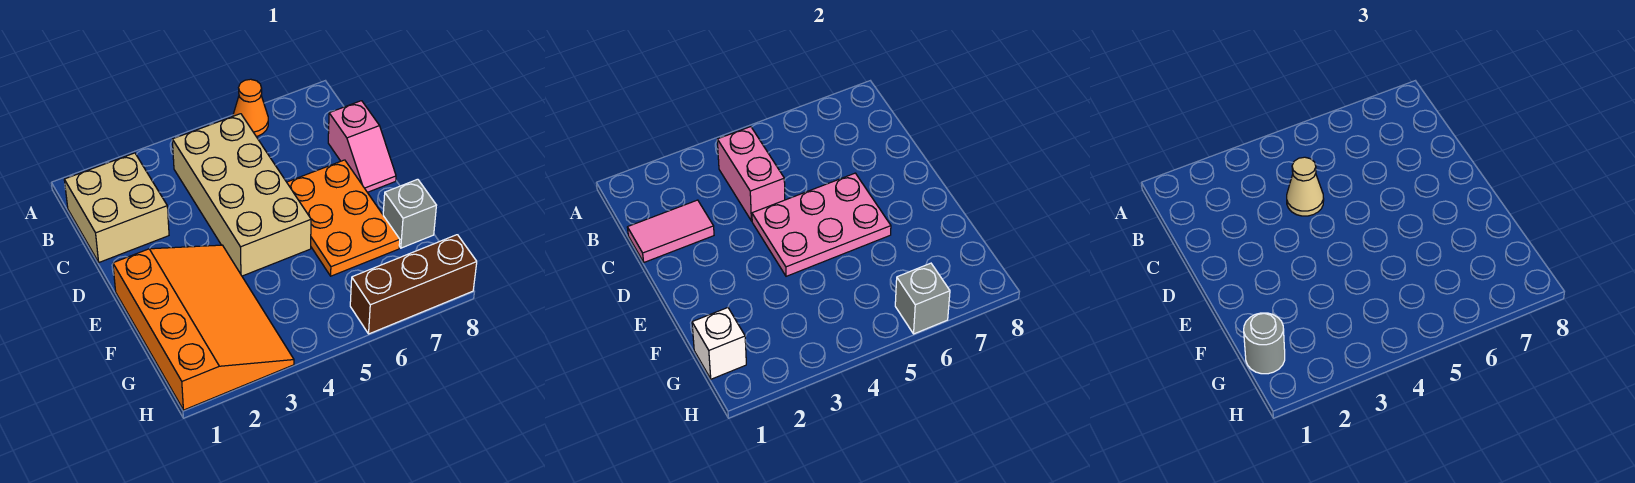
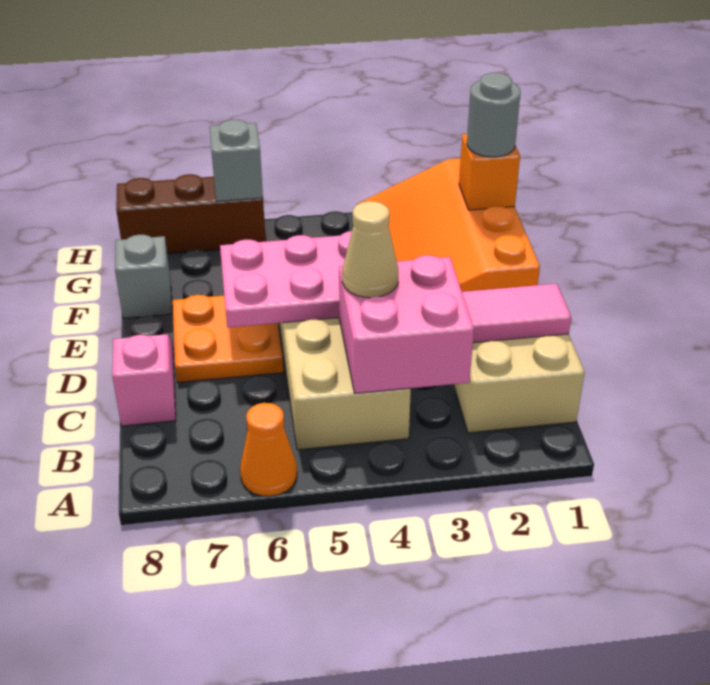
pink brick B4:C4 level 2 -> pink brick B3:C4 level 2
orange plate D6:F7 level 1 -> orange plate D6:E7 level 1
white brick G1 level 2 -> orange brick G1 level 2

